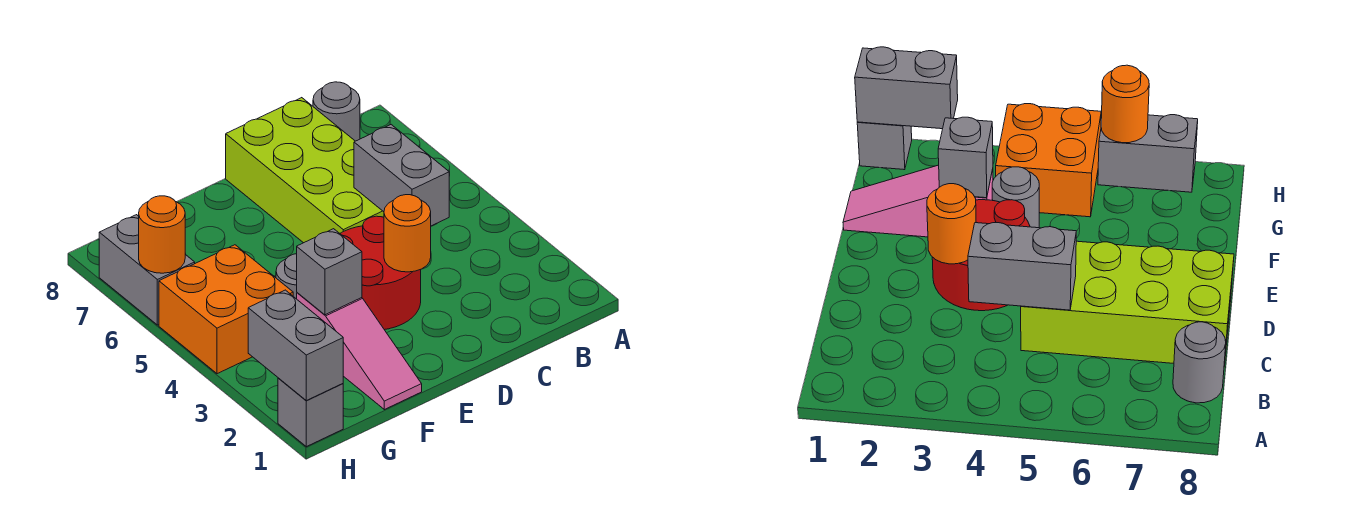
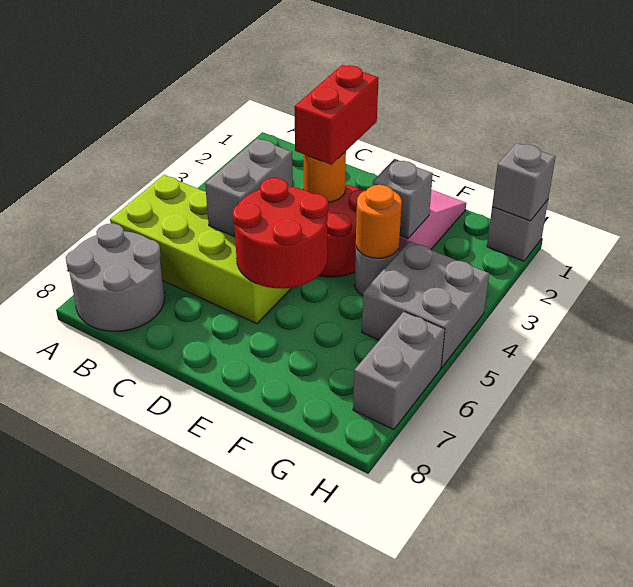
grey round brick B8 level 1 -> grey round brick A7:B8 level 1
lime brick C5:D8 level 1 -> lime brick A5:D6 level 1
none -> red brick D2:D3 level 3
none -> red round brick D5:E6 level 2
orange brick G4:H5 level 1 -> grey brick G4:H5 level 1
grey brick H1:H2 level 2 -> grey brick H1 level 2
orange round brick H6 level 2 -> orange round brick F4 level 2

